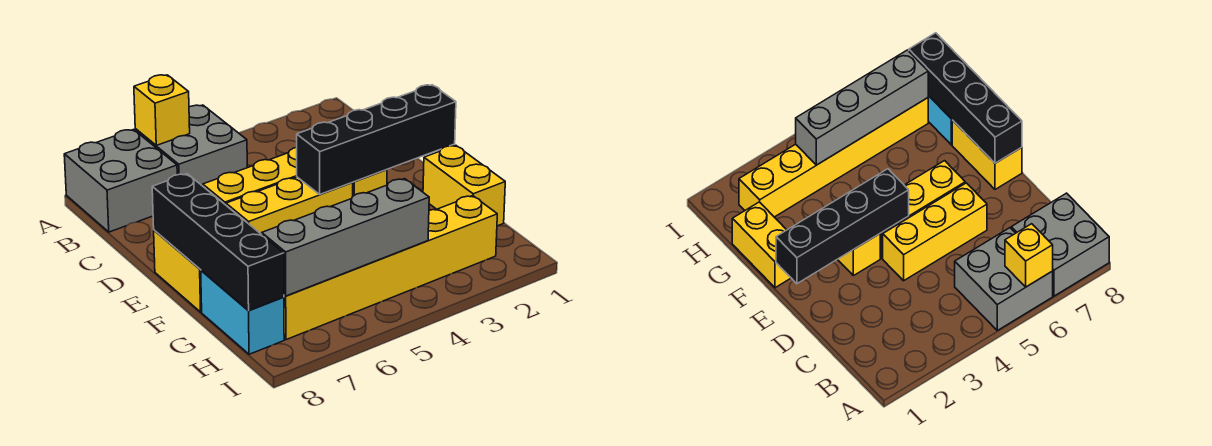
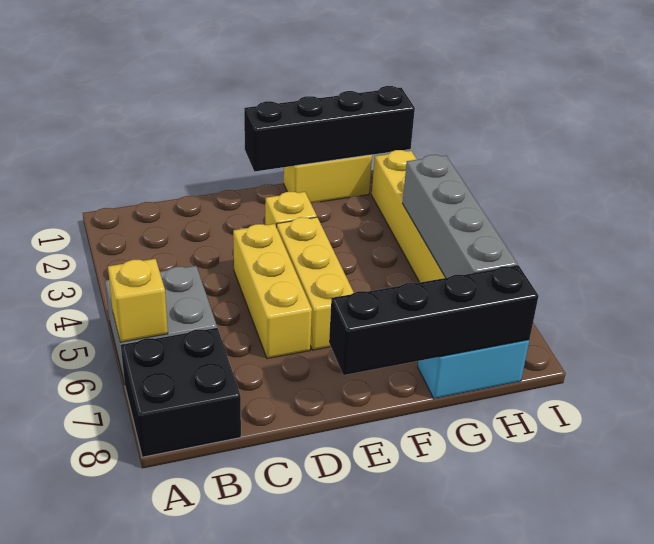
grey brick A7:B8 level 1 -> black brick A7:B8 level 1
black brick E1:E4 level 2 -> black brick E1:H1 level 2
yellow brick E8:F8 level 1 -> none

